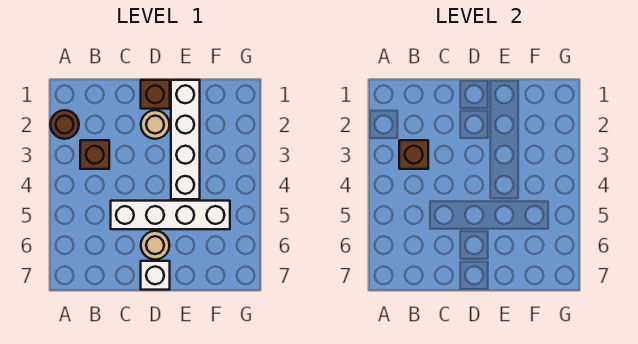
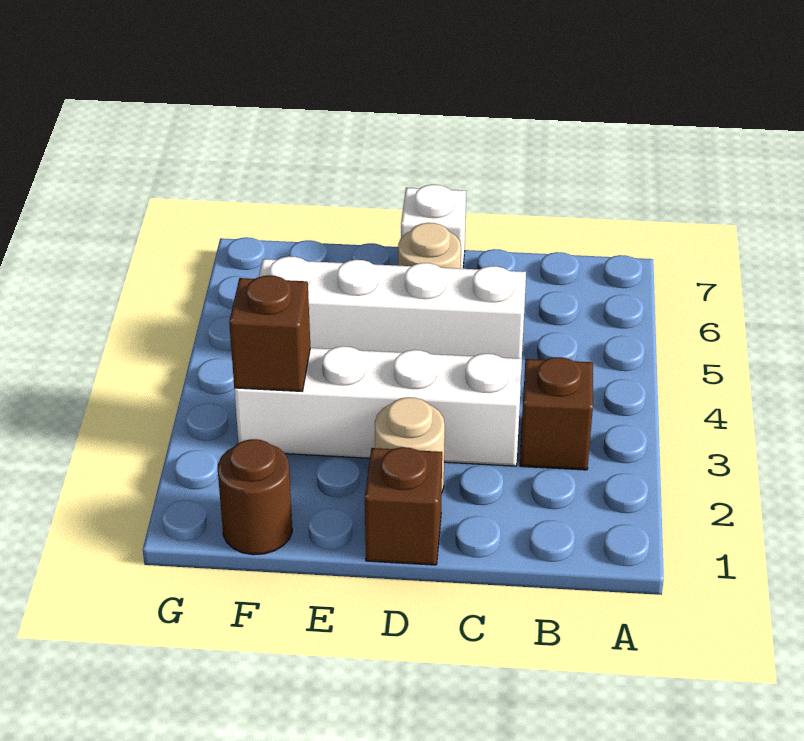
brown round brick A2 level 1 -> brown round brick F1 level 1
brown brick B3 level 2 -> brown brick F3 level 2
white brick E1:E4 level 1 -> white brick C3:F3 level 1

